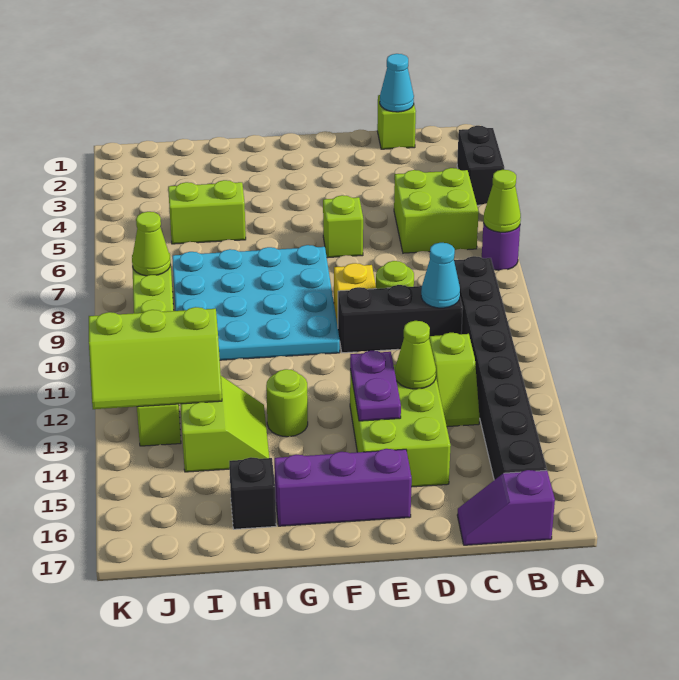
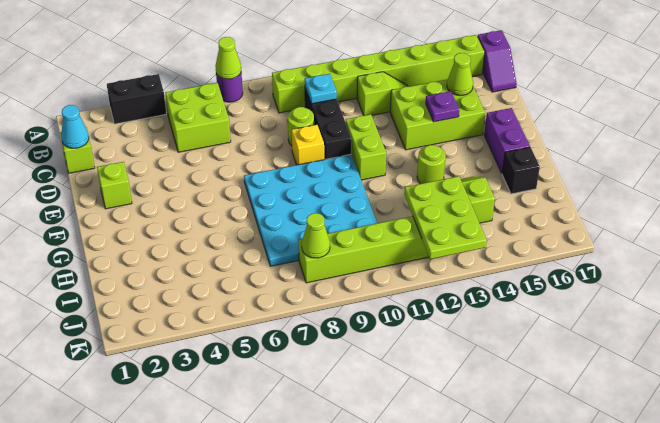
black brick B9:B16 level 1 -> lime brick B9:B16 level 1
cyan cone C10 level 2 -> cyan plate C10 level 2
lime cone D13 level 2 -> lime cone D15 level 2
lime brick E6 level 1 -> lime brick E2 level 1
purple plate E13:E14 level 2 -> purple plate E14 level 2
purple brick E16:G16 level 1 -> purple brick F16:G16 level 1
lime brick H5:I5 level 1 -> lime brick E11:F11 level 1
lime slope I12:K13 level 2 top 12 -> lime plate I12:K13 level 2

